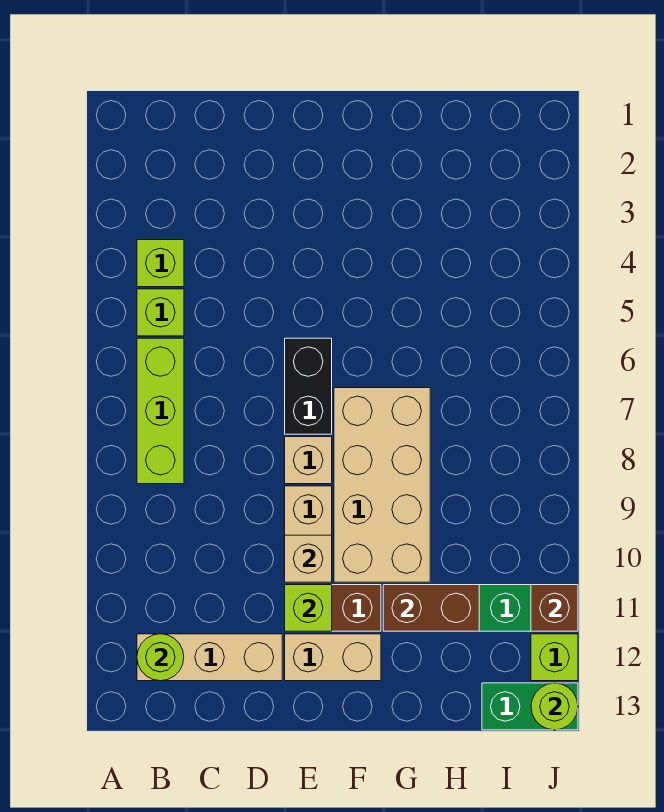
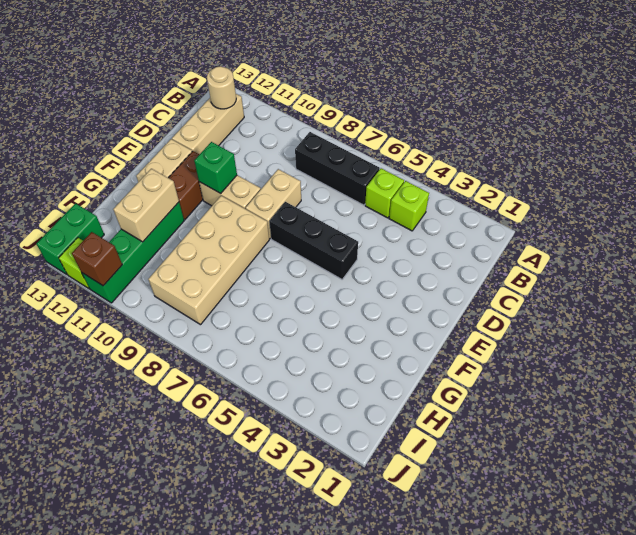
lime brick B6:B8 level 1 -> black brick B6:B8 level 1
lime round brick B12 level 2 -> tan round brick B12 level 2
black brick E6:E7 level 1 -> black brick E5:E7 level 1
tan brick E8 level 1 -> tan brick D8:E8 level 1
tan brick E10 level 2 -> green brick E10 level 2
lime brick E11 level 2 -> none
tan brick F7:G10 level 1 -> tan brick F8:I9 level 1
brown brick G11:H11 level 2 -> tan brick G11:H11 level 2
lime round brick J13 level 2 -> none

